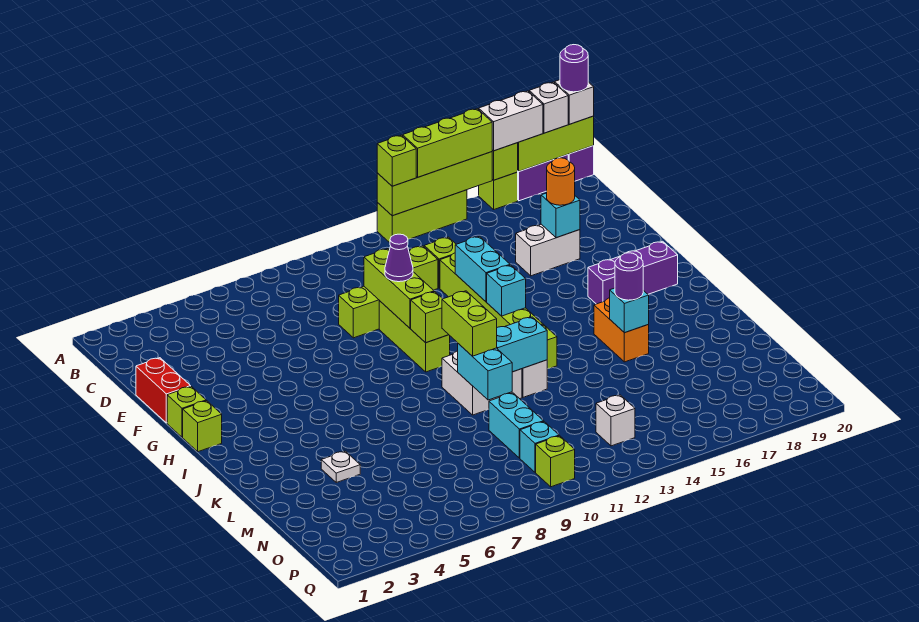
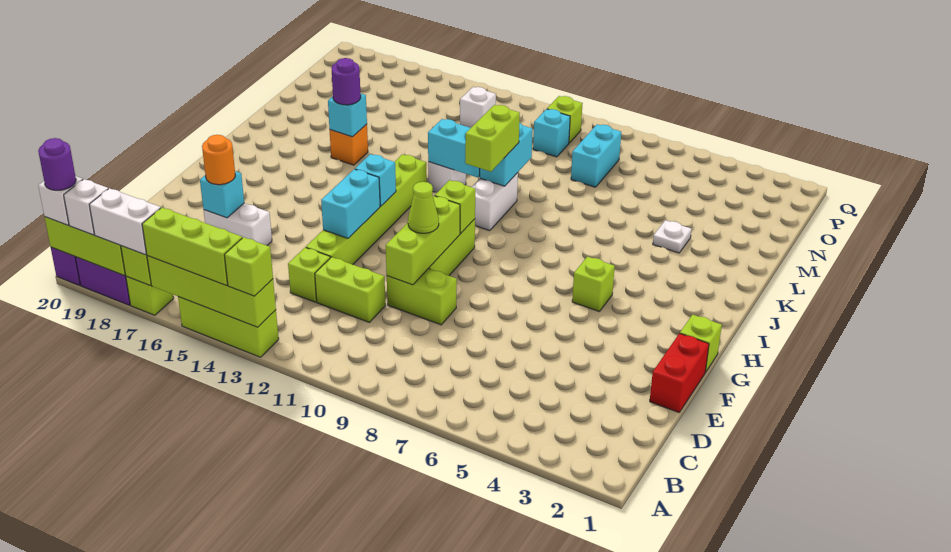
purple cone F10 level 3 -> lime cone F10 level 3
lime brick H1 level 1 -> lime brick H5 level 1
purple brick H17:H19 level 1 -> none
white brick J10:K11 level 1 -> white brick J10:K10 level 1
orange brick J16:K16 level 1 -> orange brick K16 level 1
cyan brick M10:N10 level 1 -> cyan brick N8:O8 level 1

